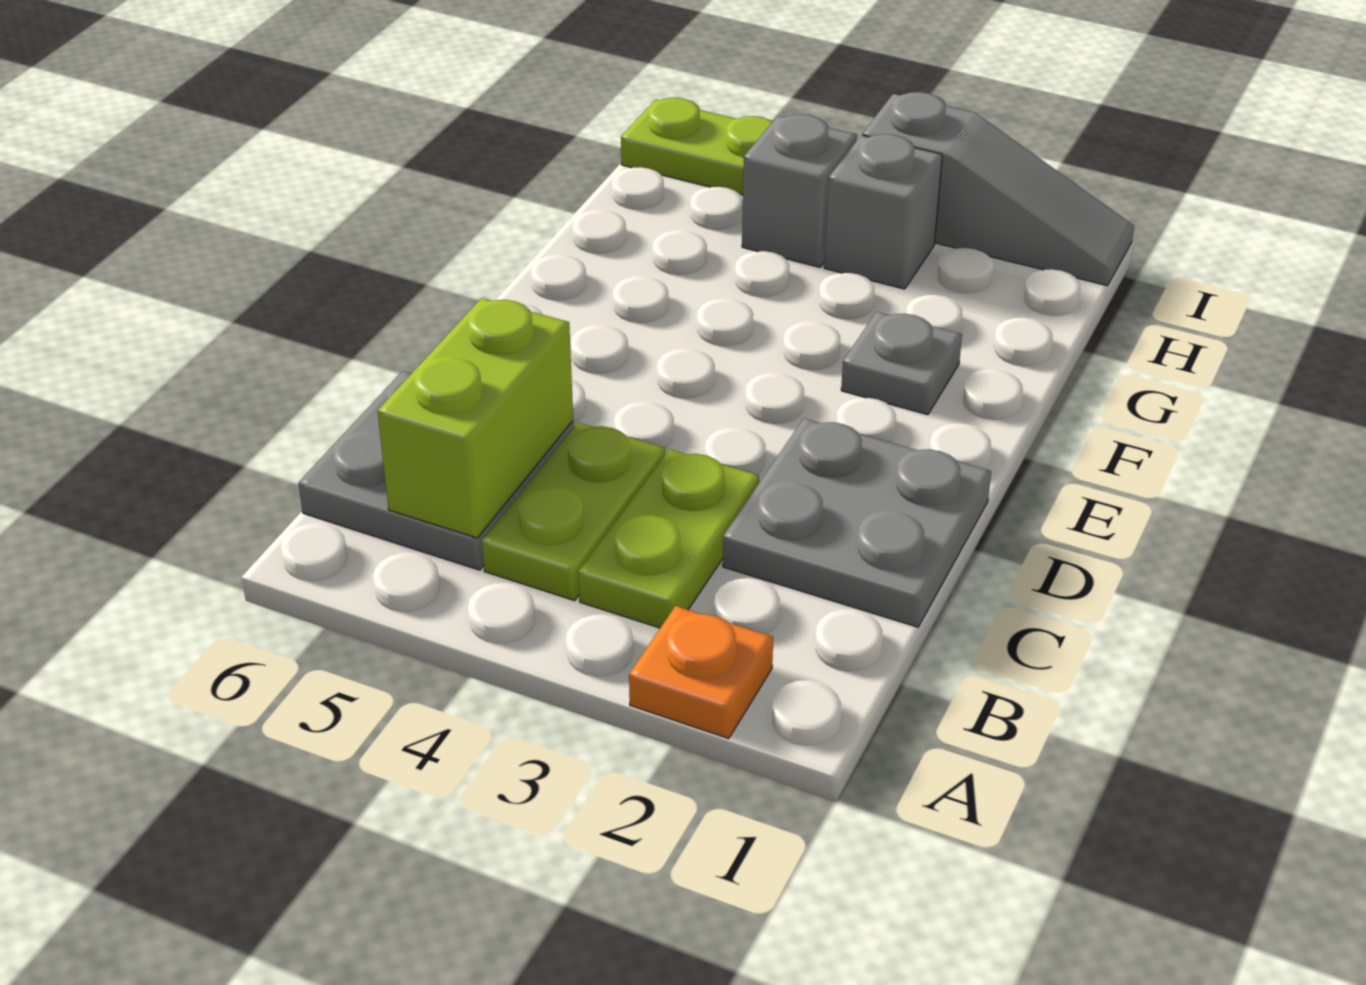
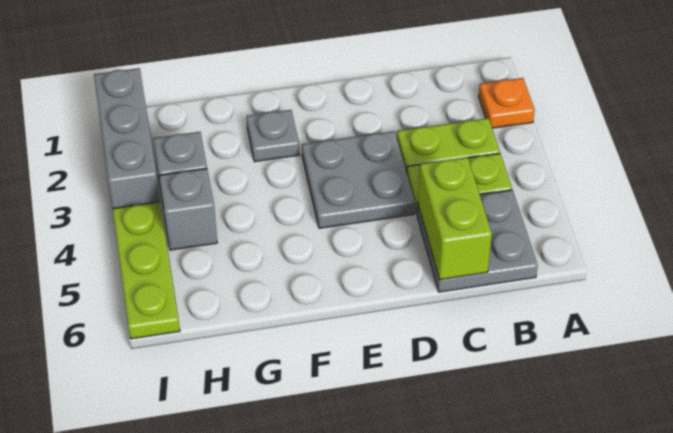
lime brick B5:C5 level 2 -> lime brick C5:C6 level 2
grey plate C1:D2 level 1 -> grey plate D3:E4 level 1
grey slope I1:I3 level 1 top 3 -> grey brick I1:I3 level 1

